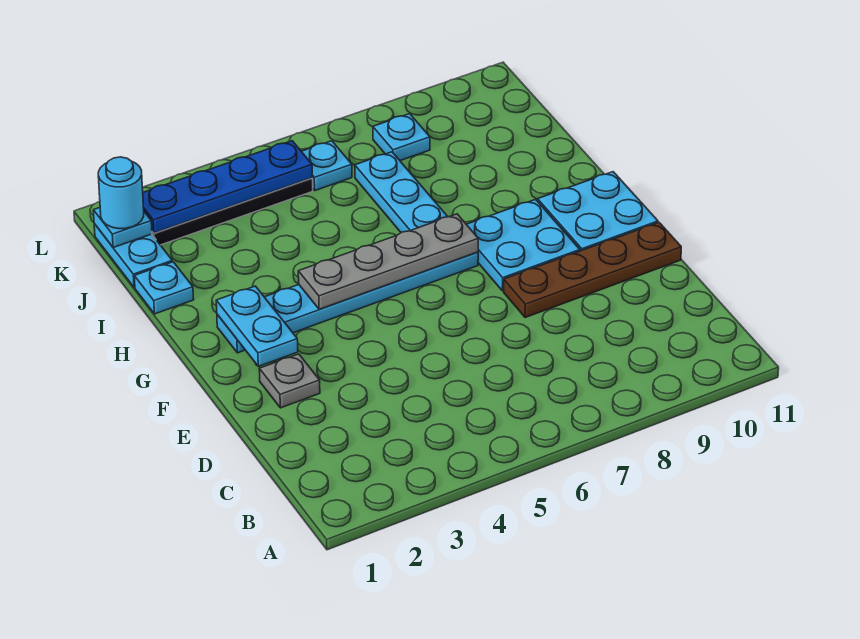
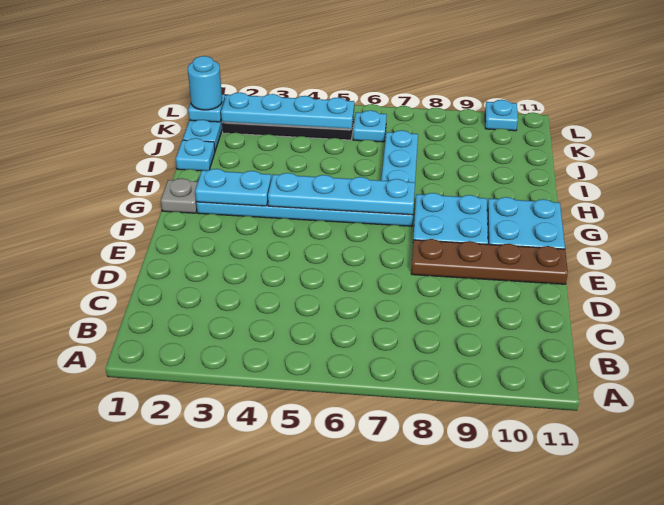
grey plate E2 level 1 -> grey plate G1 level 1
cyan plate F2:G2 level 2 -> cyan plate G2:G3 level 2
grey plate G4:G7 level 2 -> cyan plate G4:G7 level 2
blue plate K2:K5 level 2 -> cyan plate K2:K5 level 2
cyan plate K8 level 1 -> cyan plate L10 level 1

